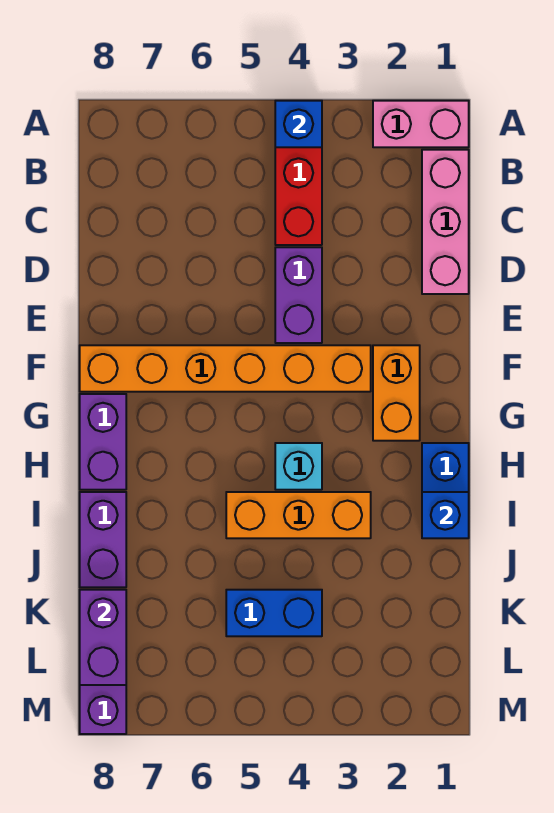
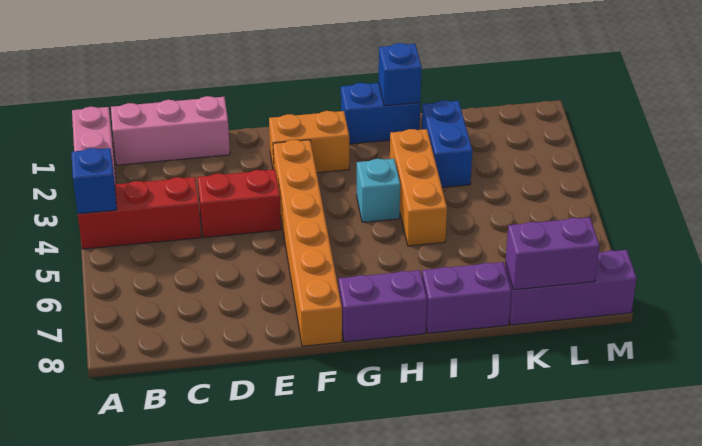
purple brick D4:E4 level 1 -> red brick D4:E4 level 1
blue brick K4:K5 level 1 -> blue brick J2:J3 level 1

